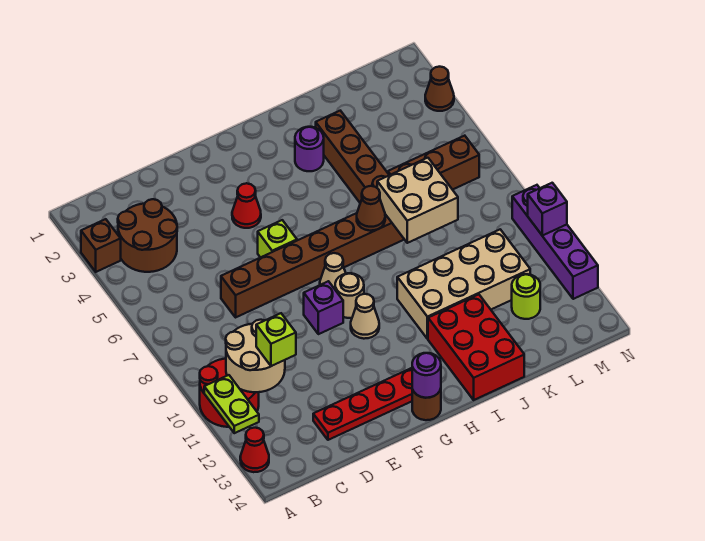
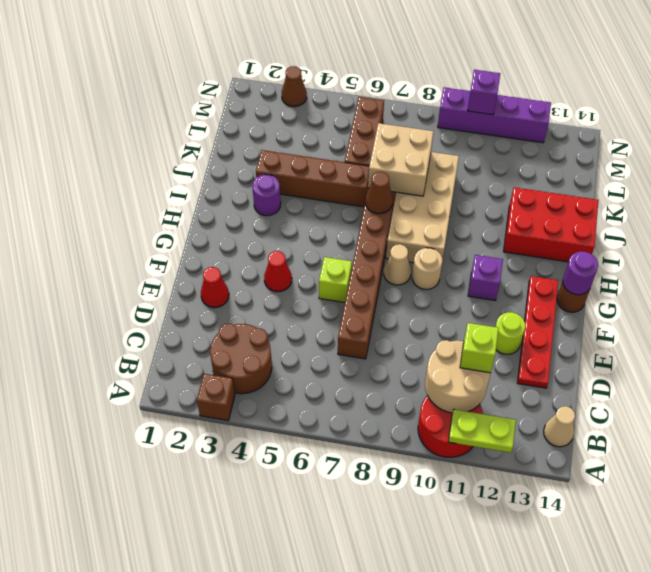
red cone A13 level 1 -> red cone E2 level 1
purple brick F9 level 1 -> purple brick G11 level 1
tan cone G10 level 1 -> tan cone B14 level 1
tan brick I10:L11 level 1 -> tan brick H8:K9 level 1
lime round brick L12 level 1 -> lime round brick E12 level 1

